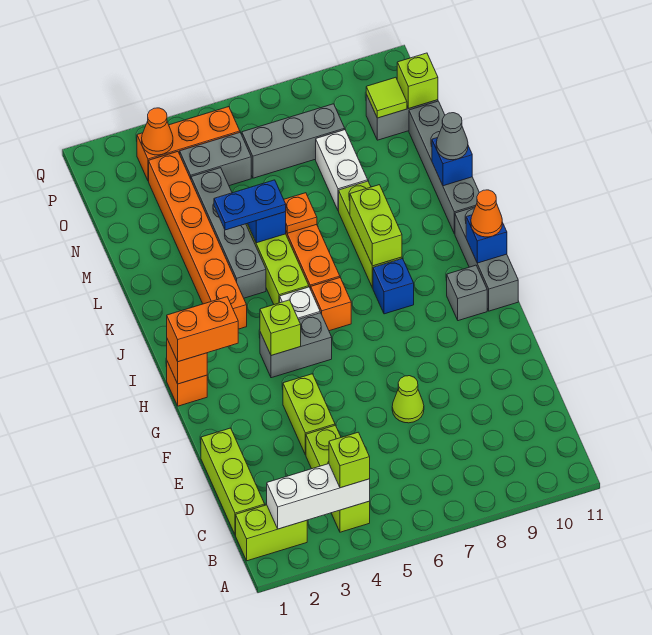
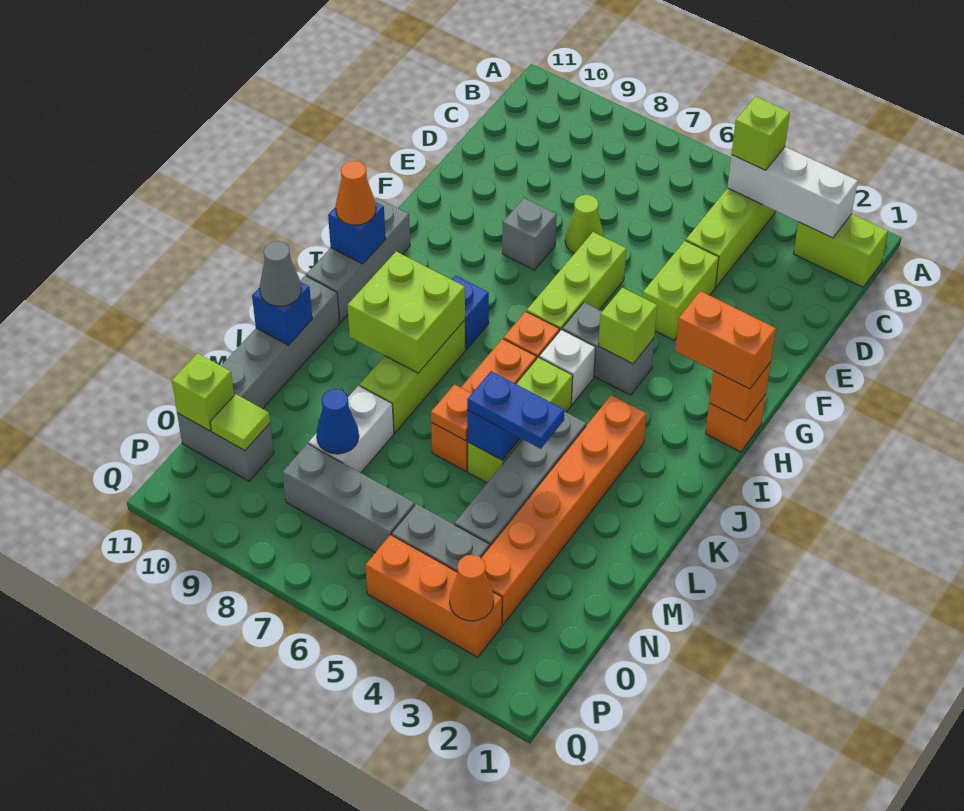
lime brick C1:E1 level 1 -> lime brick F6:H6 level 1
grey brick H10 level 1 -> grey brick F8 level 1
lime brick J8:K8 level 2 -> lime brick J8:K9 level 2
none -> blue cone N8 level 2

